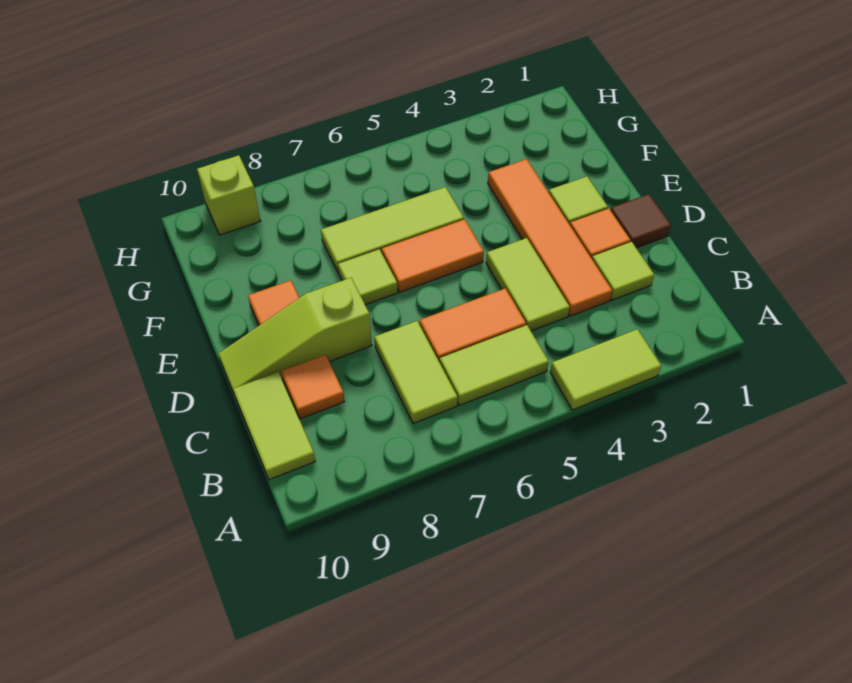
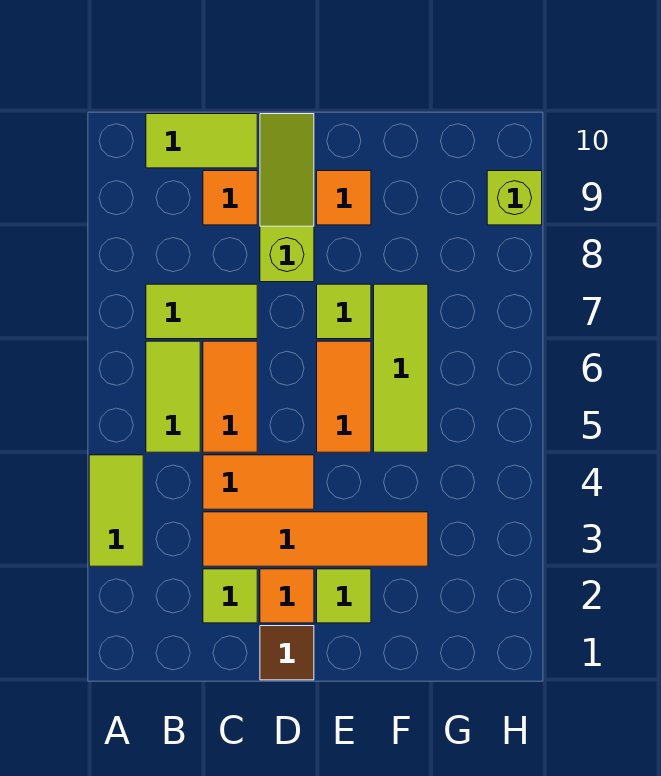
lime tile C4:D4 level 1 -> orange tile C4:D4 level 1

